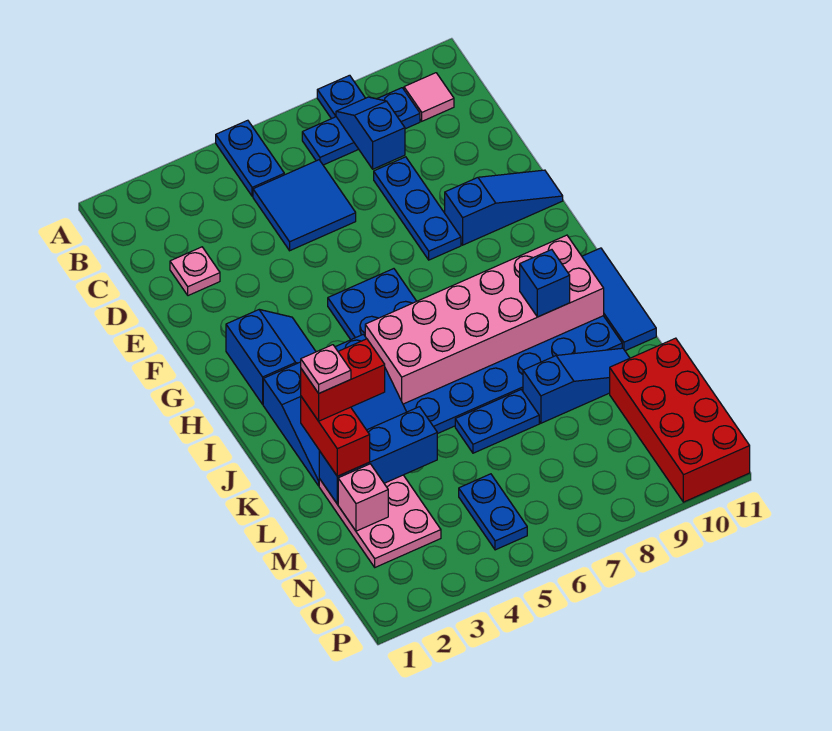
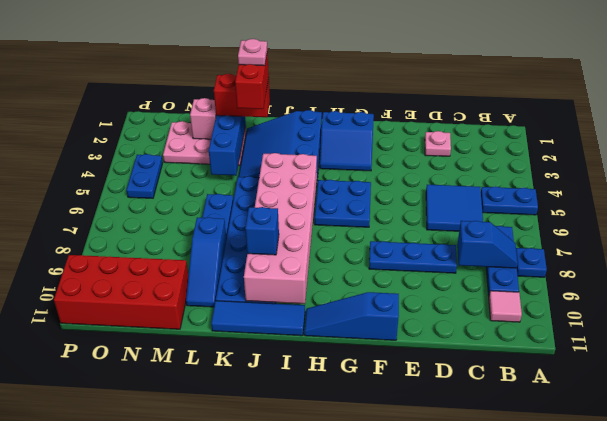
blue slope F9:F11 level 1 top 9 -> blue slope F11:H11 level 1 top F
blue plate N5:O5 level 1 -> blue plate O4:O5 level 1

